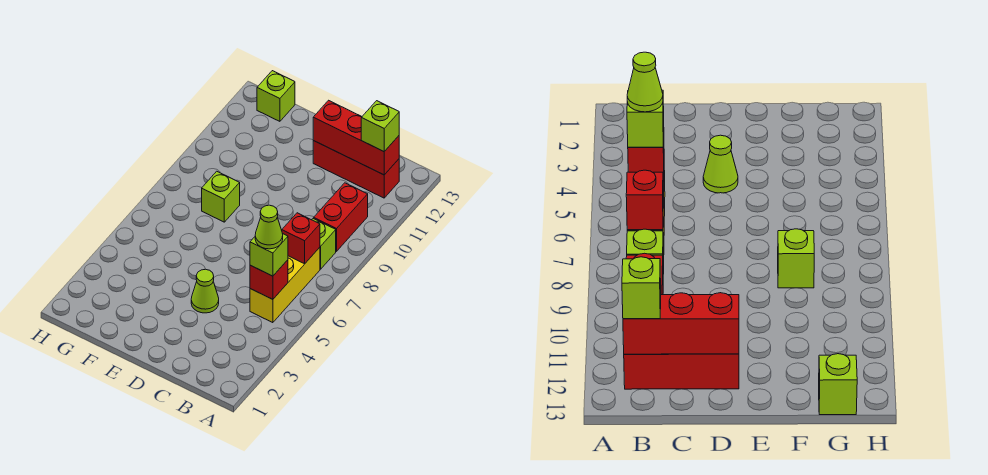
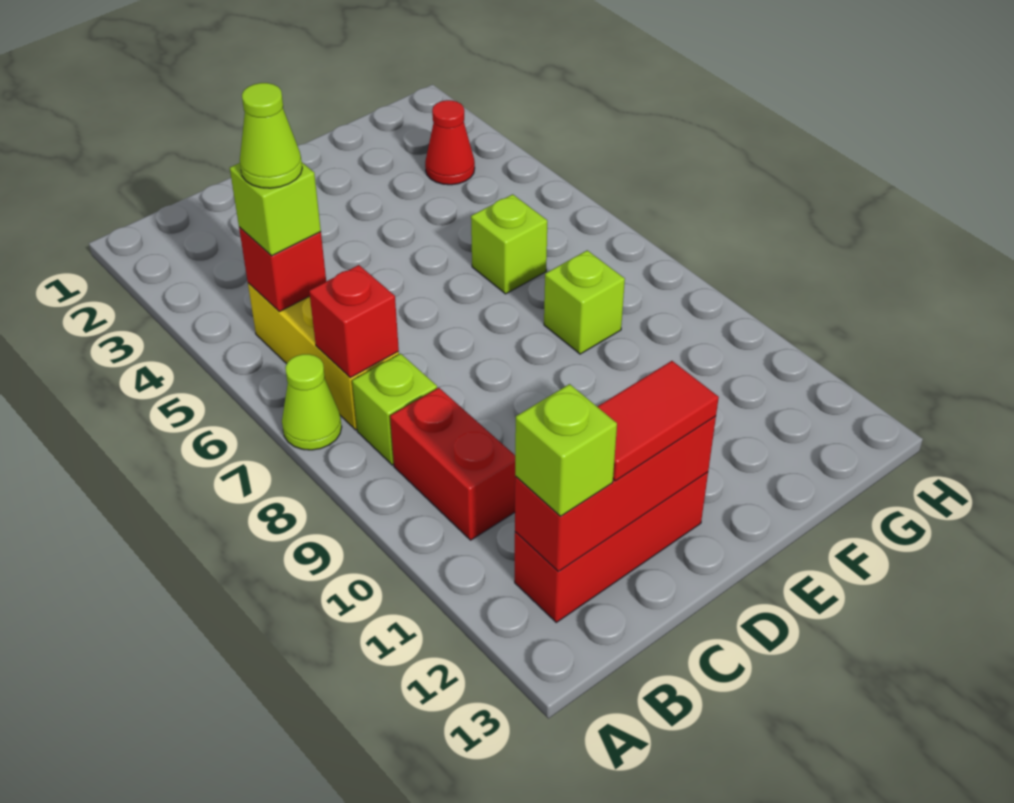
none -> red tile C12:D12 level 3
lime cone D4 level 1 -> lime cone A7 level 1
none -> red cone G3 level 1
lime brick G13 level 1 -> lime brick F6 level 1

